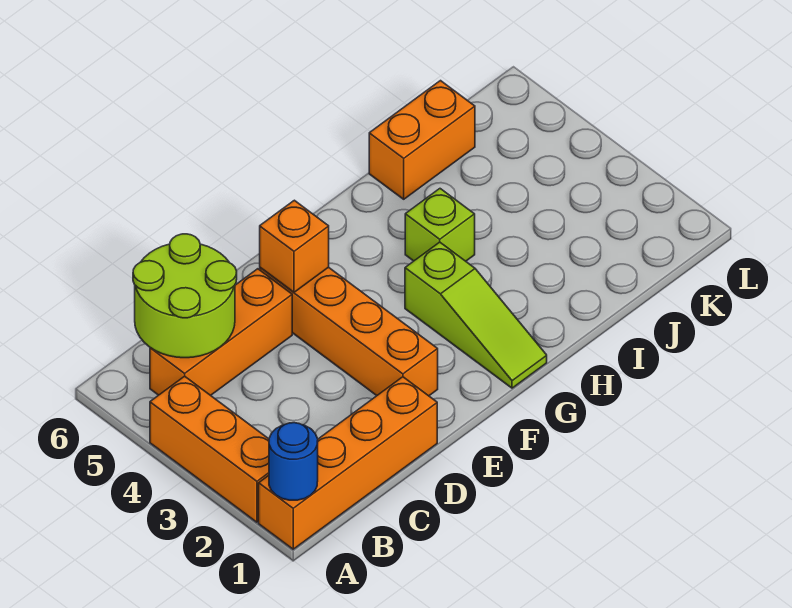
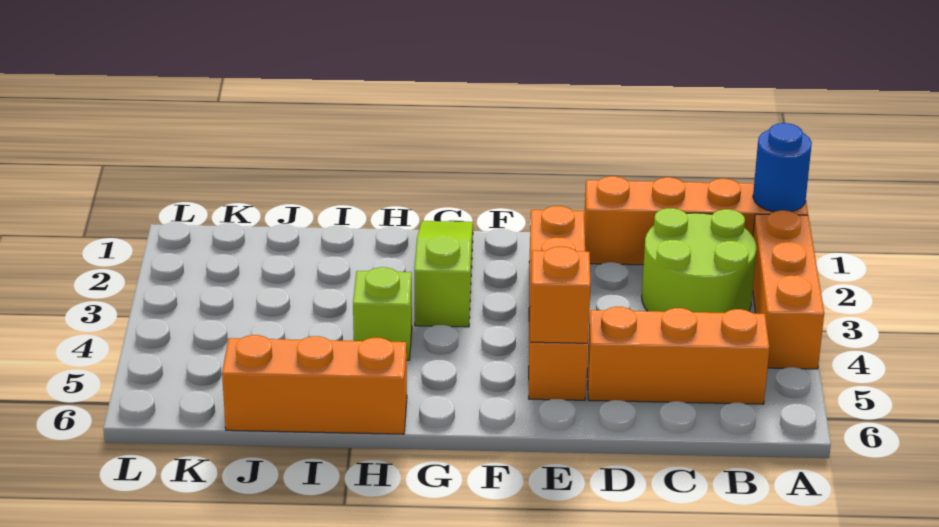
lime round brick B5:C6 level 2 -> lime round brick B2:C3 level 1
orange brick I6:J6 level 1 -> orange brick H6:J6 level 1

